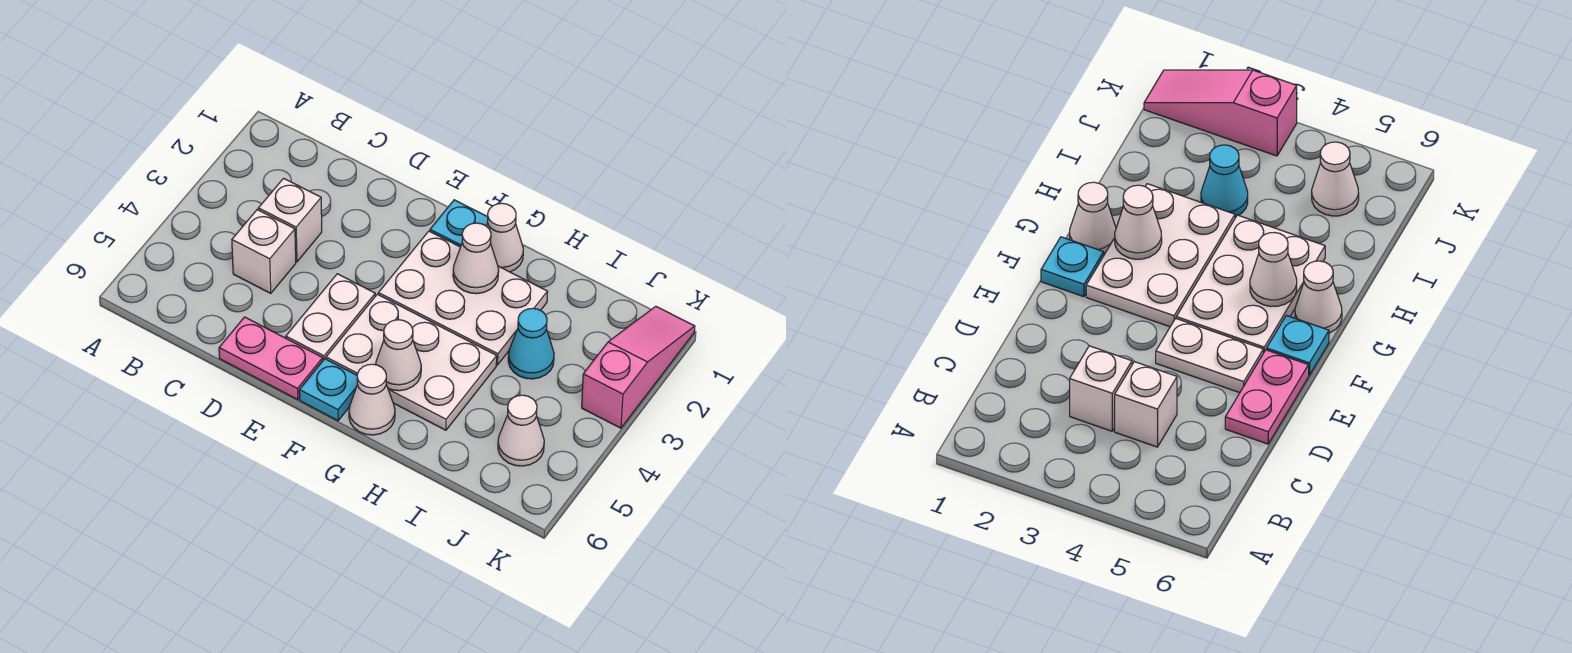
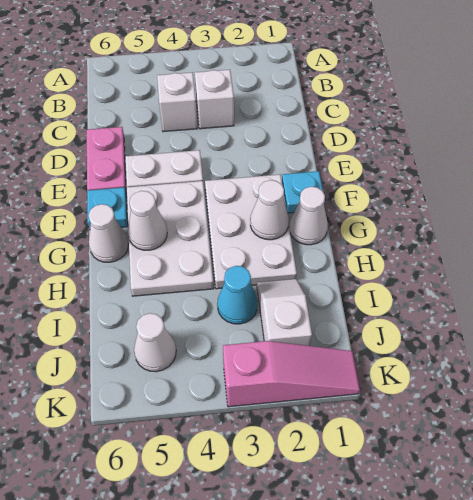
none -> white slope I2:J2 level 1 top J

